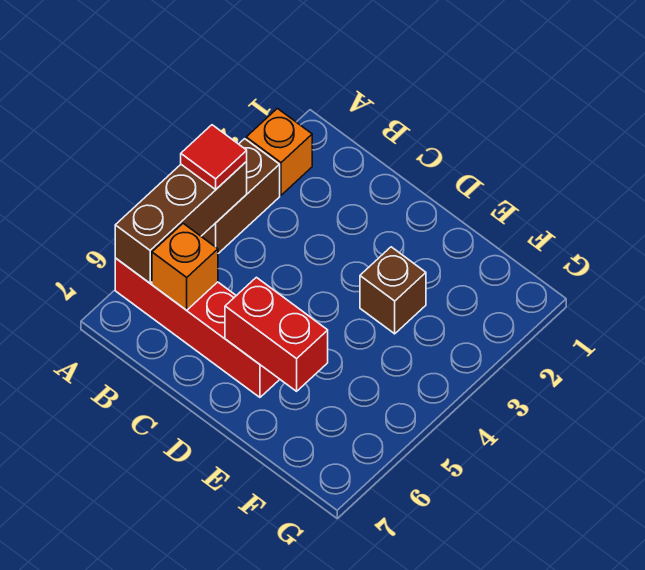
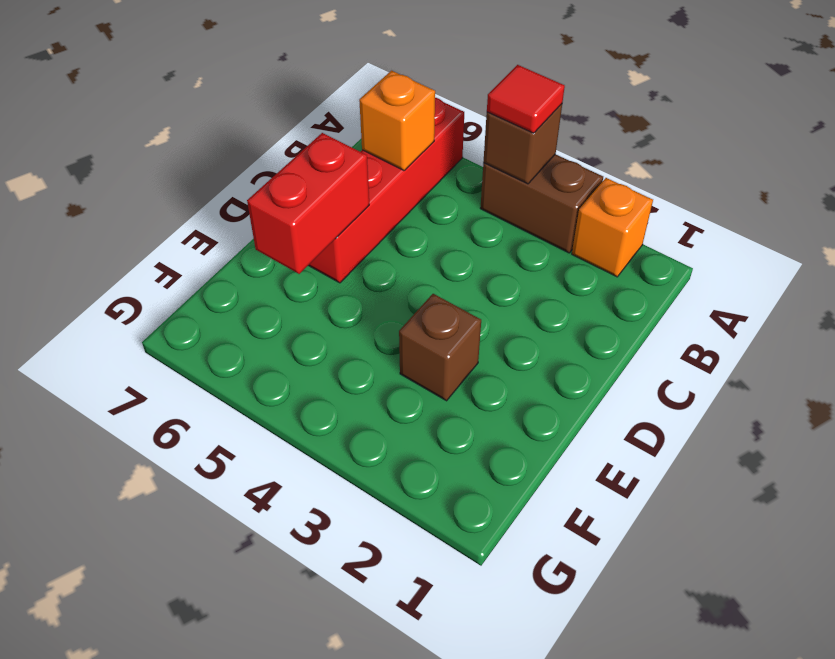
brown brick A4:A6 level 2 -> brown brick A4 level 2

